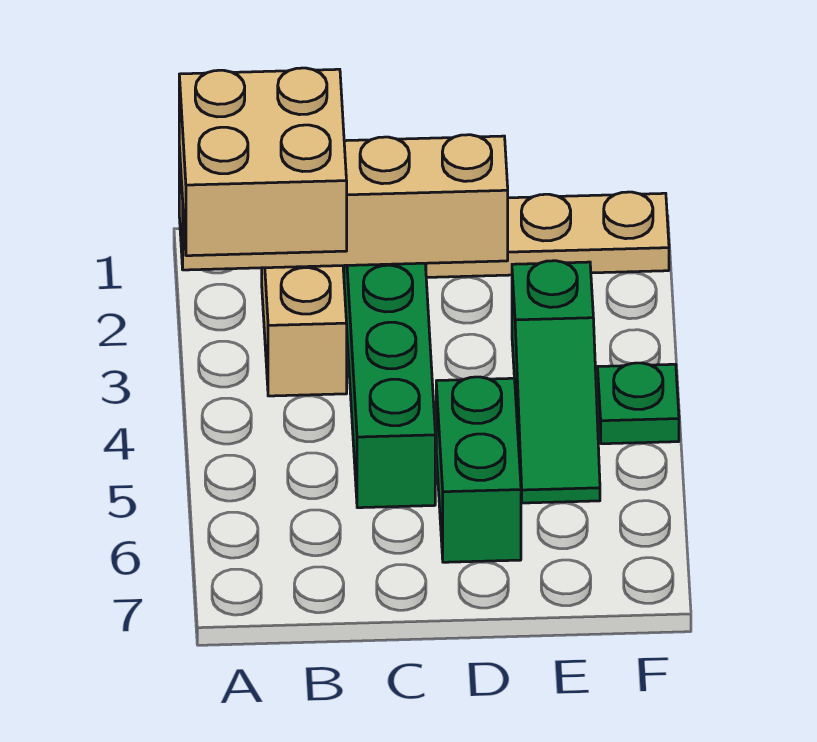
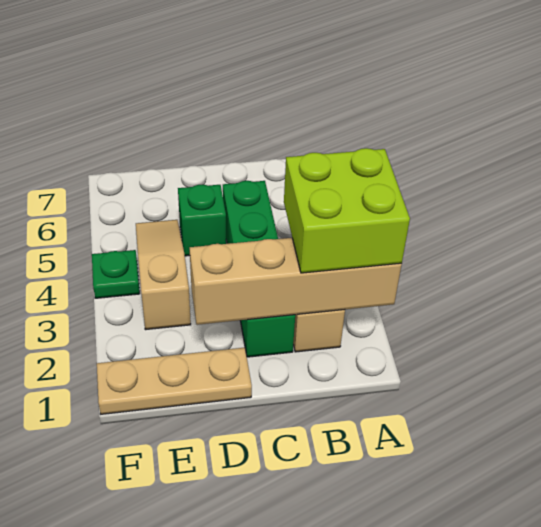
tan brick A2:B3 level 3 -> lime brick A2:B3 level 3
green brick D5:D6 level 1 -> green brick D5 level 1
green slope E3:E5 level 1 top 3 -> tan slope E3:E5 level 1 top 3

